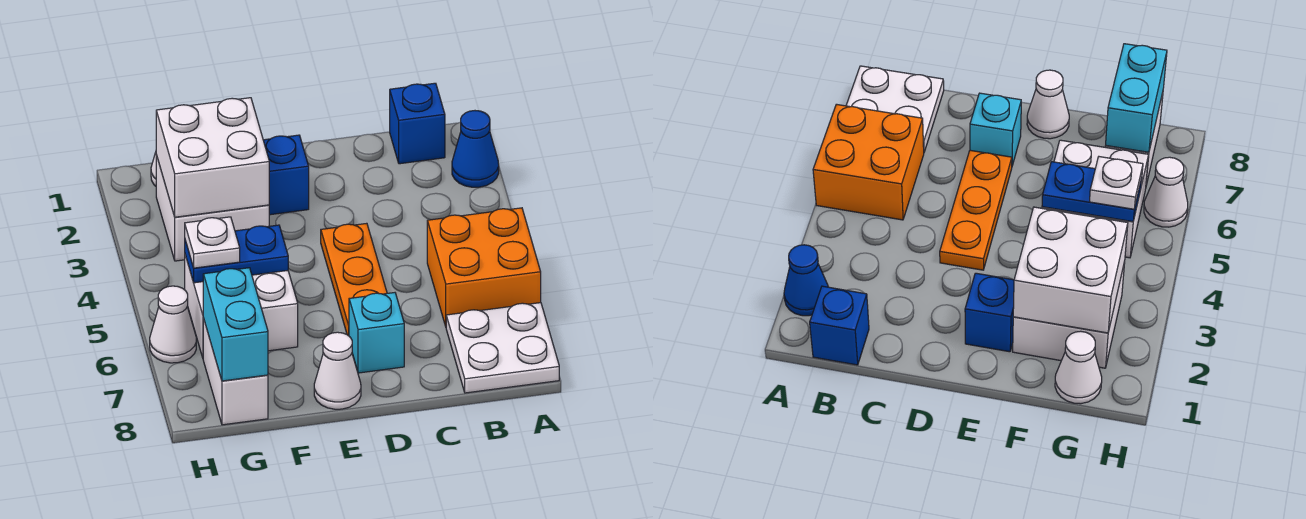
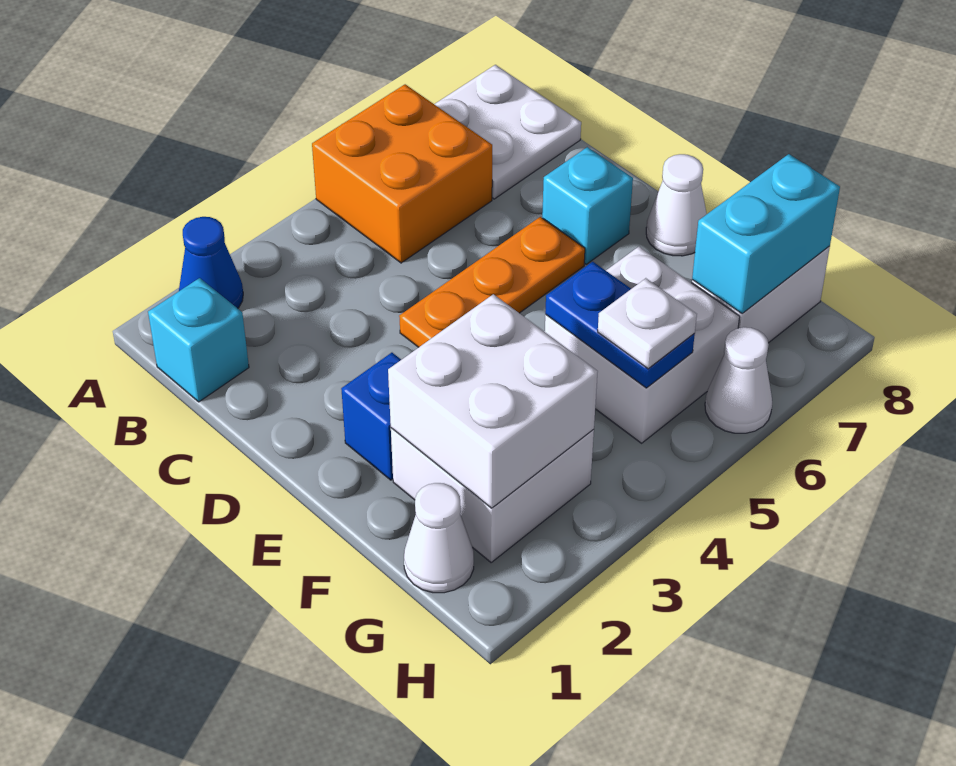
blue brick B1 level 1 -> cyan brick B1 level 1

